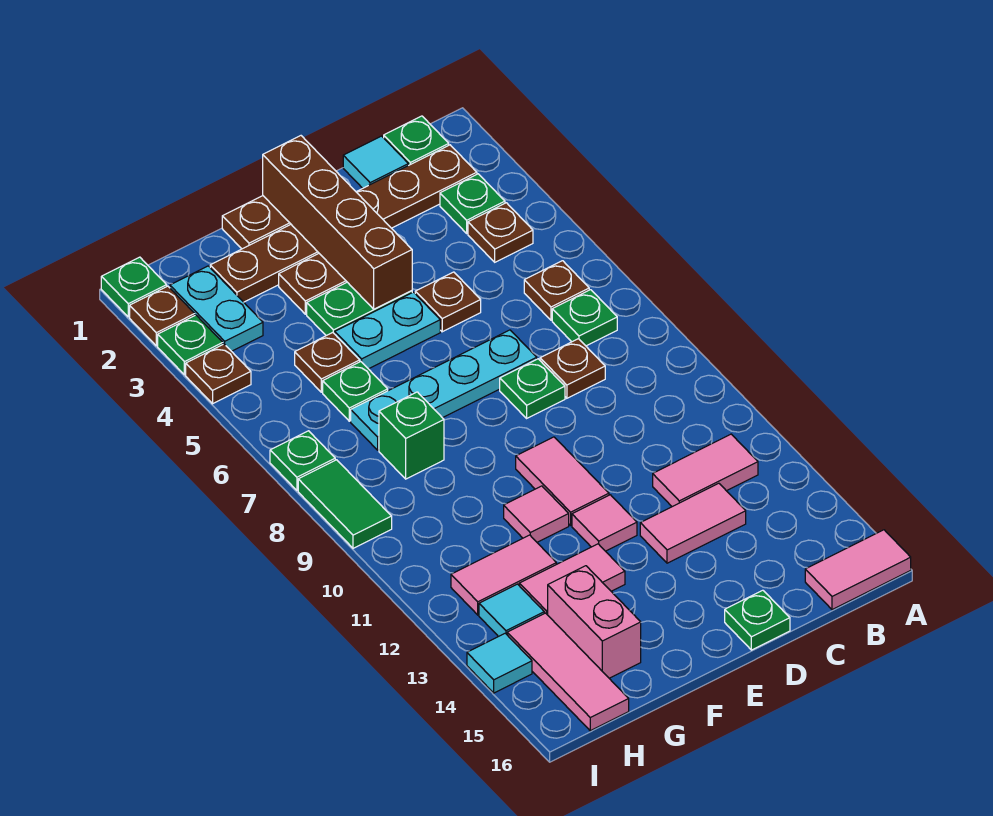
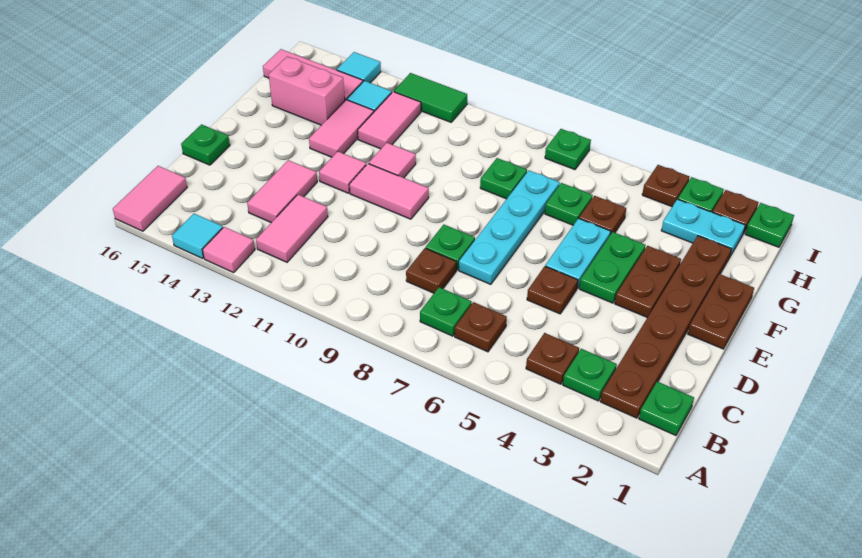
none -> pink tile A13 level 1
cyan tile C1 level 1 -> cyan tile A14 level 1
brown brick E1:E4 level 2 -> none
green brick G8 level 1 -> green plate G8 level 1
green tile I8:I9 level 1 -> green tile I11:I12 level 1

